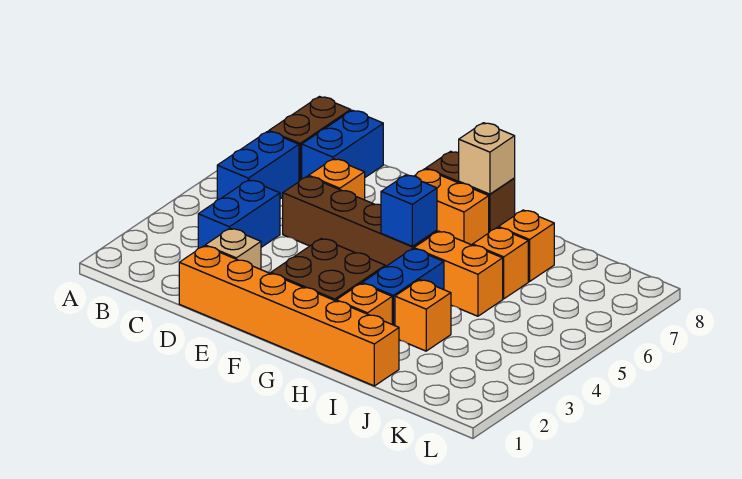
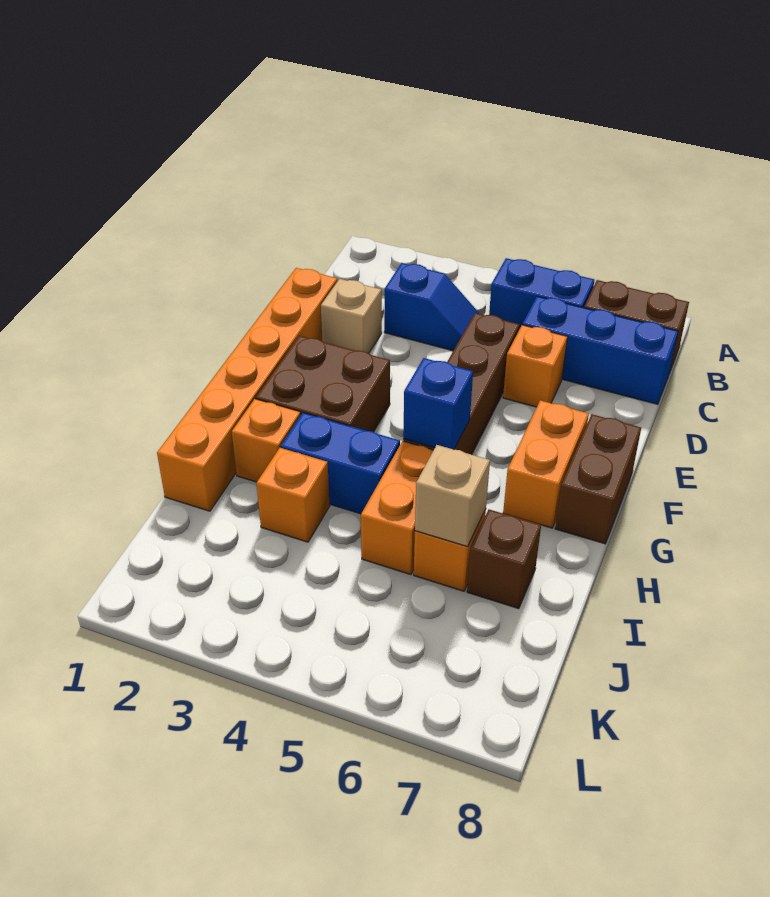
blue brick C3:C4 level 1 -> blue slope C3:C4 level 1 top 3
blue brick C7:C8 level 1 -> blue brick C6:C8 level 1
tan brick G8 level 2 -> tan brick I6 level 2
orange brick I7 level 1 -> brown brick I7 level 1

